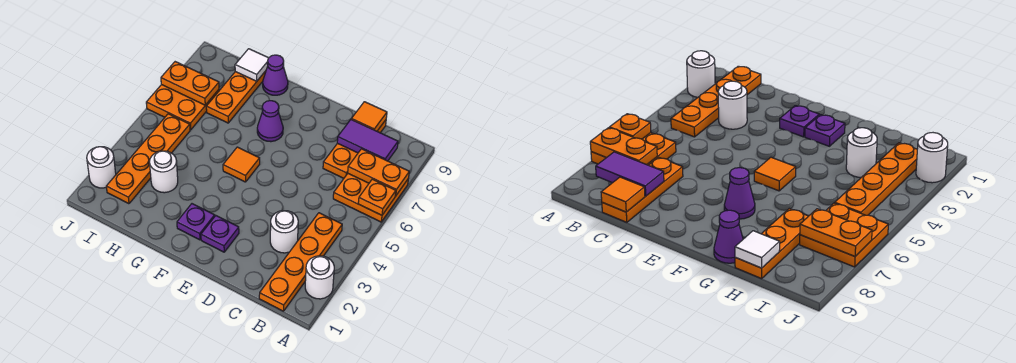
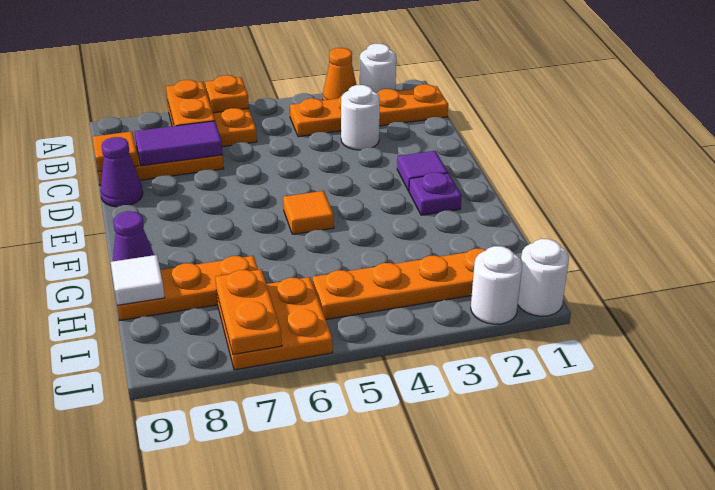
none -> orange cone A3 level 1
purple tile B8:C8 level 2 -> purple tile C7:C8 level 2
purple plate E2 level 1 -> purple tile E2 level 1
purple cone F7 level 1 -> purple cone D9 level 1
white round brick H3 level 1 -> white round brick J1 level 1

